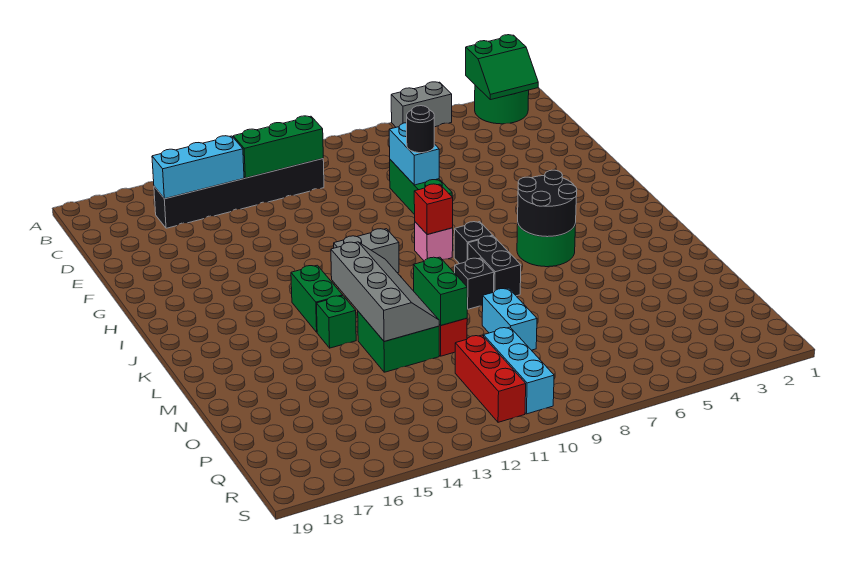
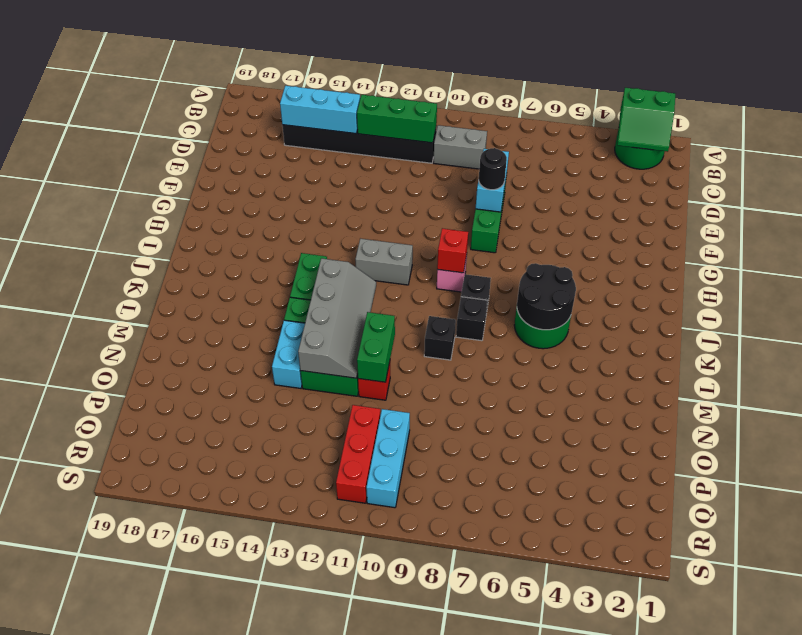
grey brick A5:A6 level 1 -> grey brick C9:C10 level 1
black brick K8:L8 level 1 -> black brick K8 level 1
cyan brick N9:O9 level 1 -> cyan brick M14:N14 level 1

